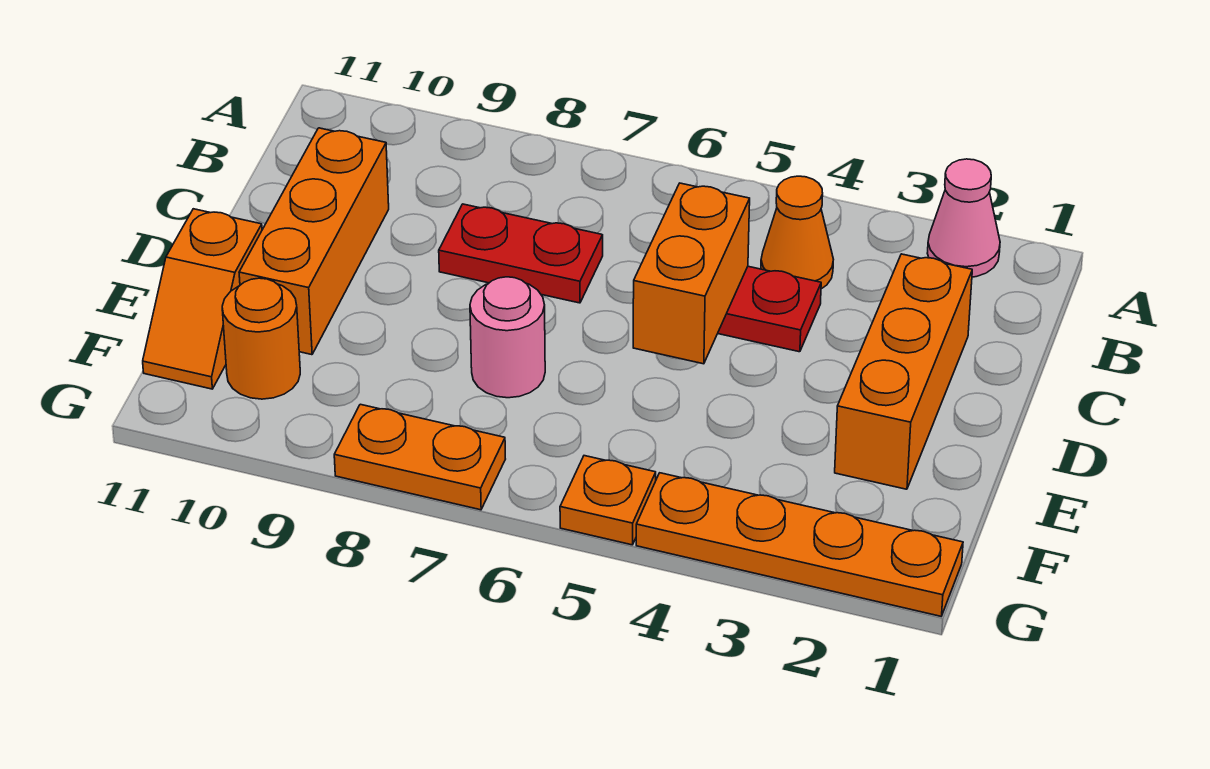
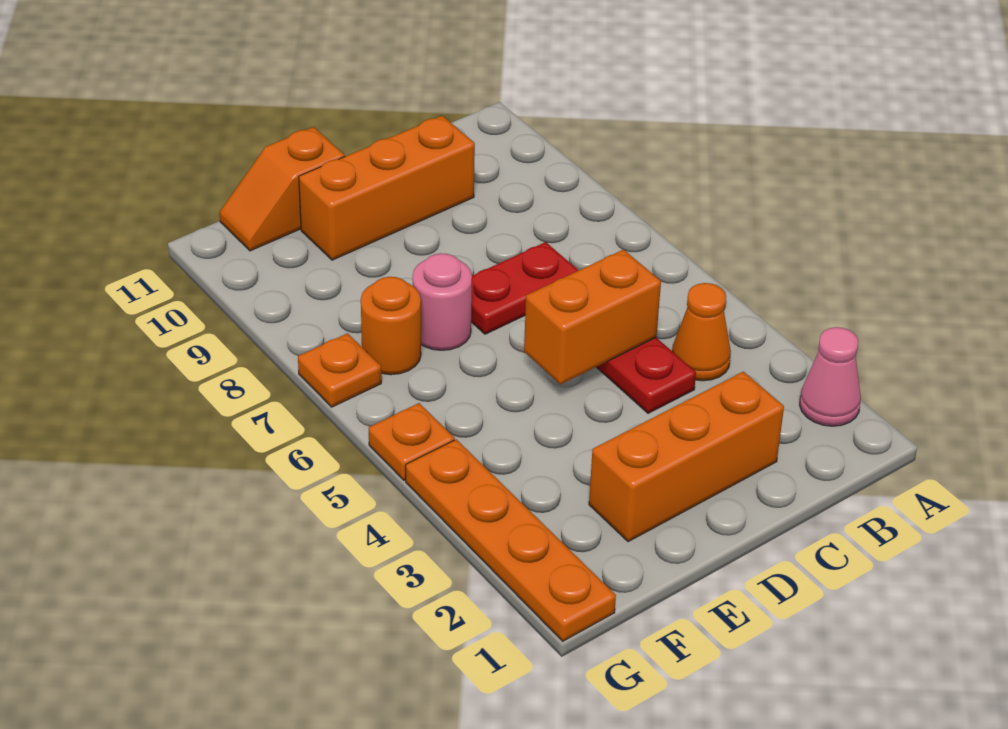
red plate C7:C8 level 1 -> red plate C7:D7 level 1
orange round brick F10 level 1 -> orange round brick F7 level 1
orange plate G7:G8 level 1 -> orange plate G7 level 1

